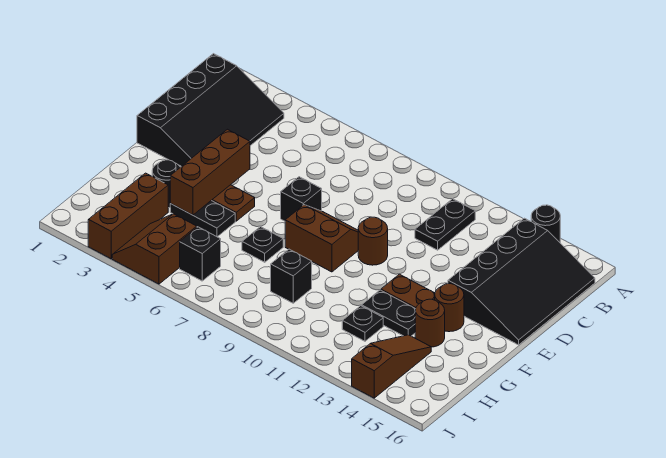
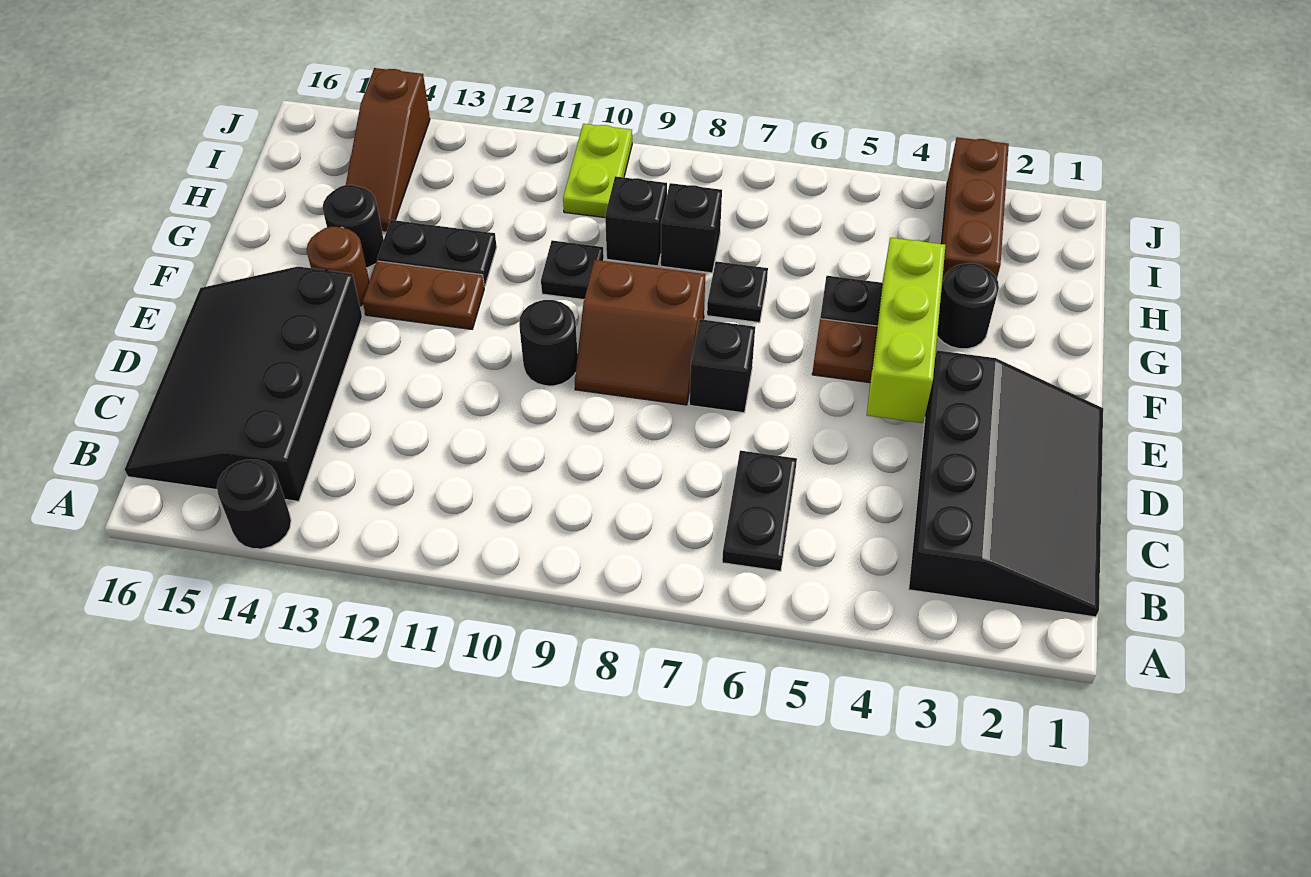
black slope B1:E3 level 1 top 1 -> black slope B1:E3 level 1 top 3
black plate B11:C11 level 1 -> black plate B6:C6 level 1
brown brick E4:G4 level 2 -> lime brick E4:G4 level 2
brown round brick E10 level 1 -> black round brick E10 level 1
brown round brick G14 level 1 -> black round brick G14 level 1
black plate H12 level 1 -> black plate G10 level 1
brown slope I4:J5 level 1 top 5 -> none
black brick I6 level 1 -> black brick H8 level 1
none -> lime plate I10:J10 level 1

